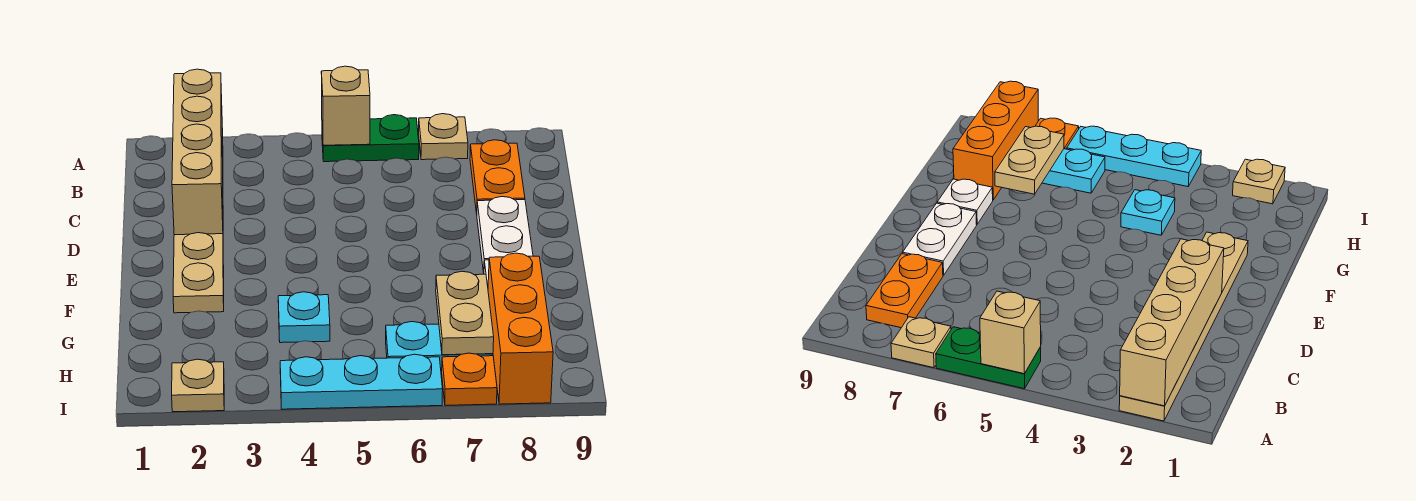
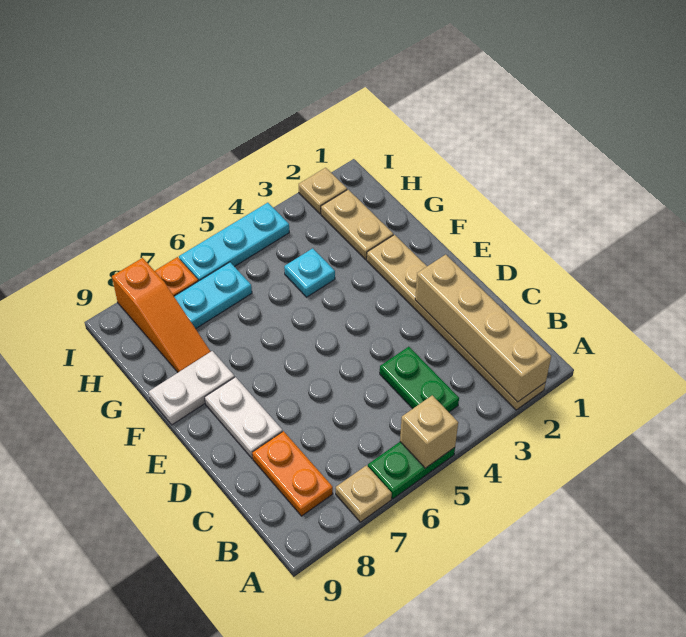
none -> green plate B4:C4 level 1
white plate F8 level 1 -> white plate F8:F9 level 1
tan plate G7:H7 level 2 -> tan plate G2:H2 level 1
orange brick G8:I8 level 1 -> orange slope G8:I8 level 1 top I

